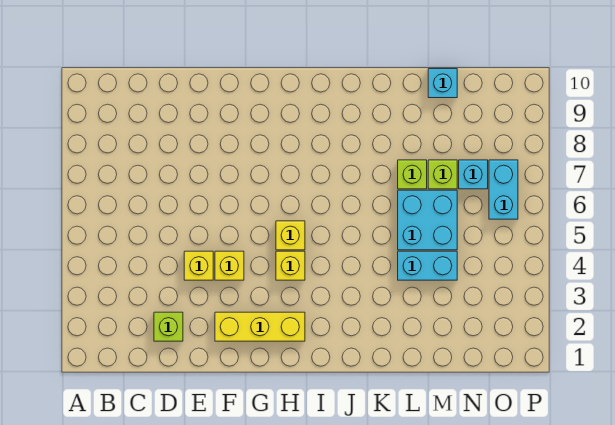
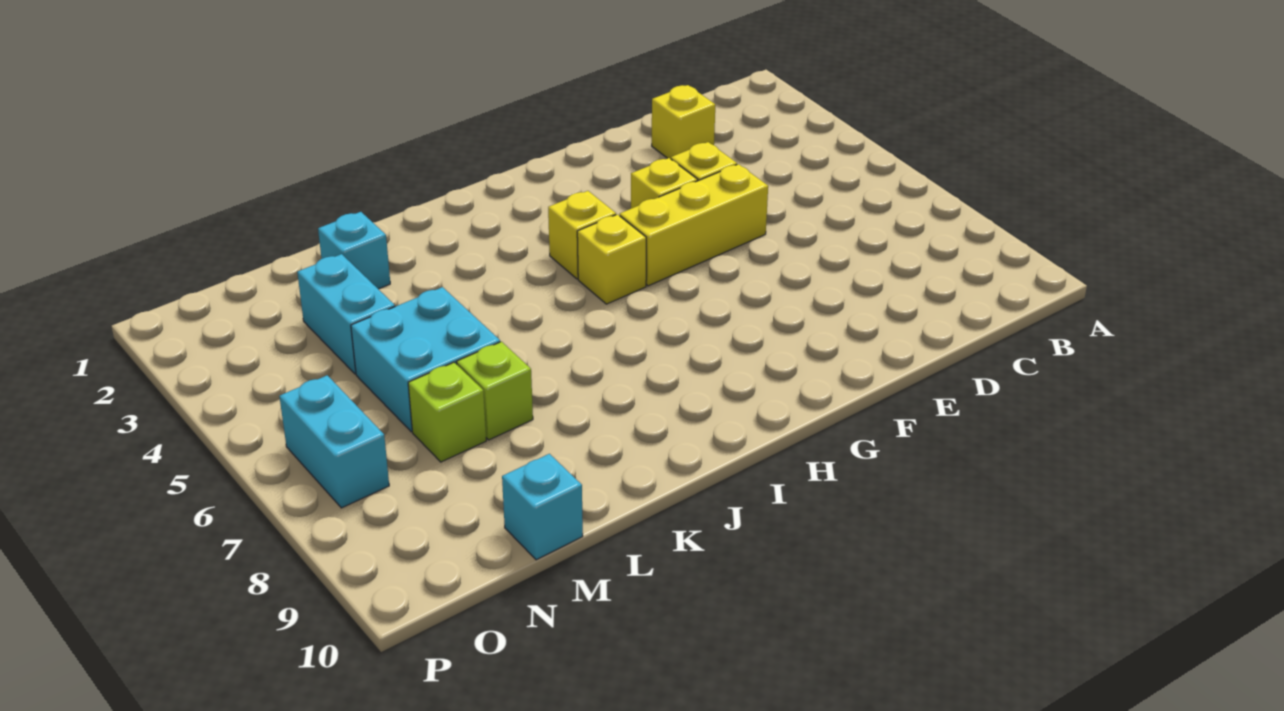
lime brick D2 level 1 -> yellow brick D2 level 1
yellow brick F2:H2 level 1 -> yellow brick E5:G5 level 1
cyan brick L4:M4 level 1 -> cyan brick M3:M4 level 1
cyan brick N7 level 1 -> cyan brick L2 level 1

